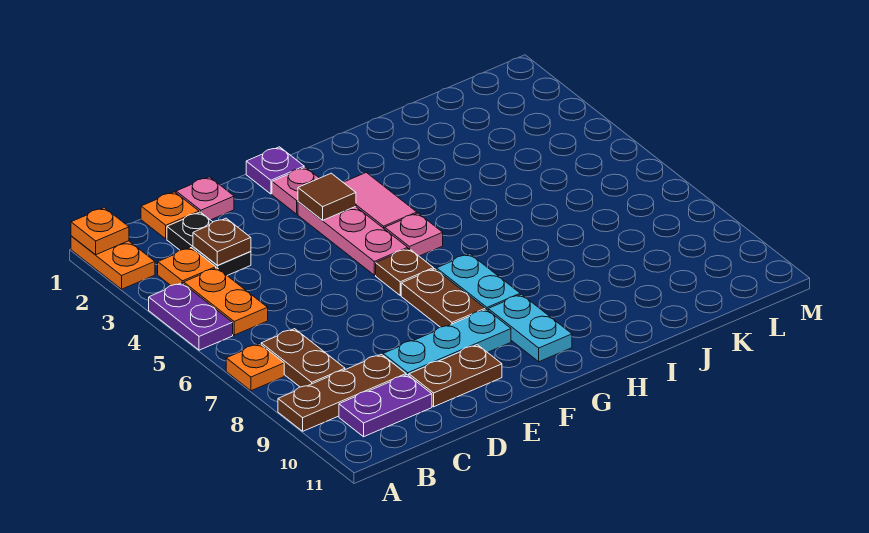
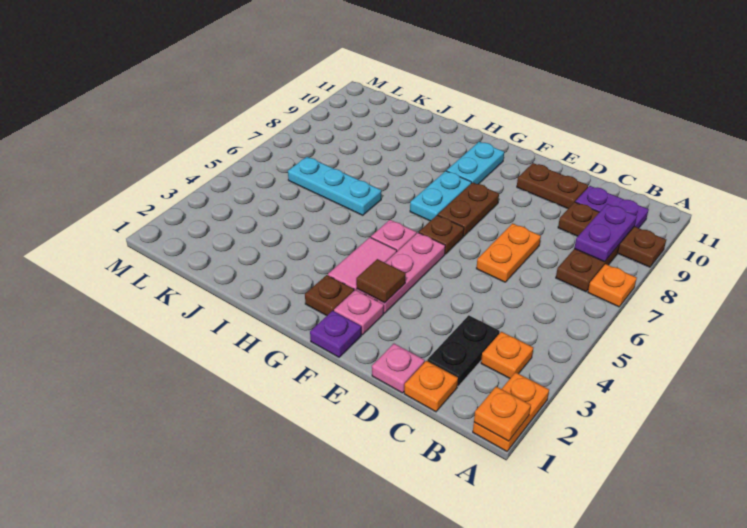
purple plate A4:A5 level 1 -> purple plate B8:B9 level 2
orange plate B4:B5 level 1 -> orange plate D6:D7 level 1
brown plate C3 level 2 -> brown plate G2 level 1
cyan plate D9:F9 level 1 -> cyan plate I6:K6 level 1

